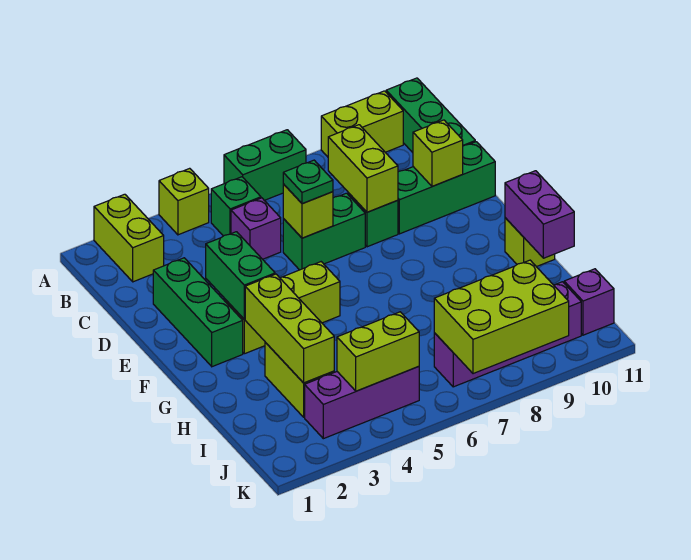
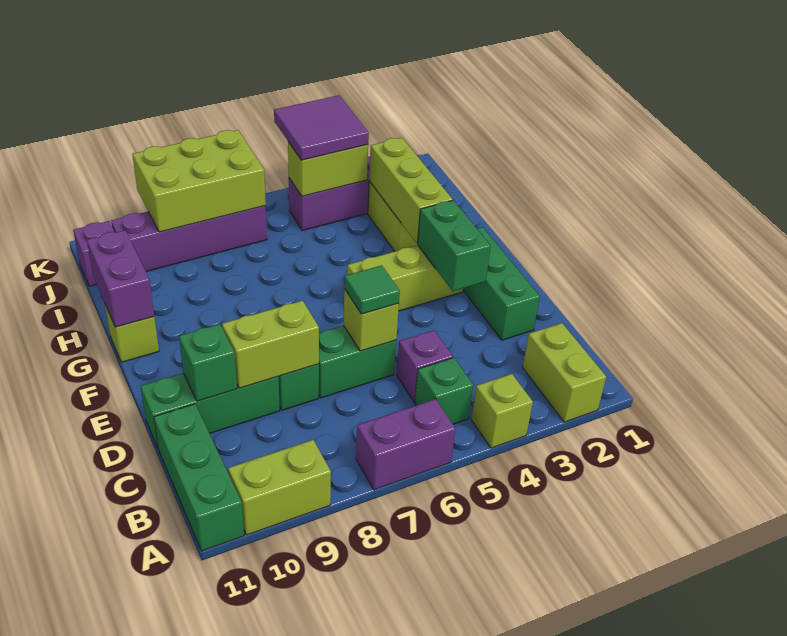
green brick A6:A7 level 1 -> purple brick A6:A7 level 1
lime brick C8:D8 level 2 -> lime brick D8:D9 level 2
green plate D6 level 3 -> green tile D6 level 3
lime brick D10 level 2 -> green brick D10 level 2
none -> purple tile J4:K5 level 3

